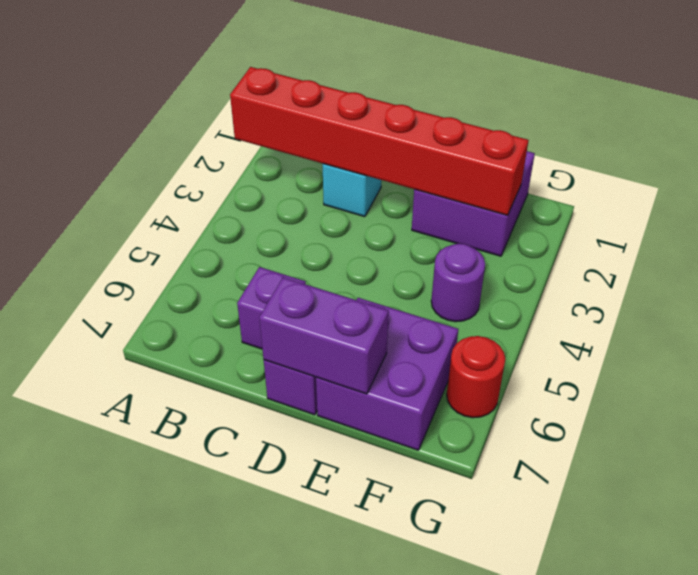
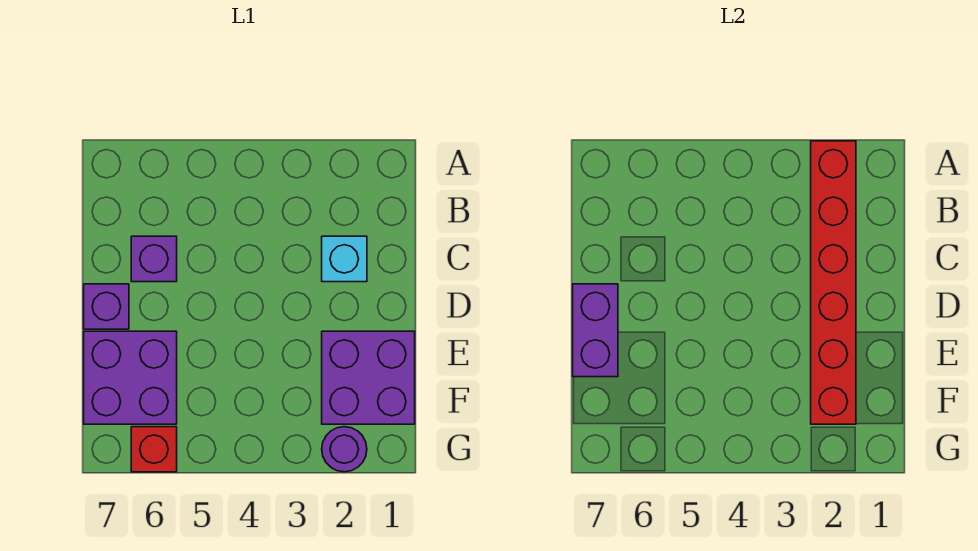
purple round brick F4 level 1 -> purple round brick G2 level 1
red round brick G6 level 1 -> red brick G6 level 1

